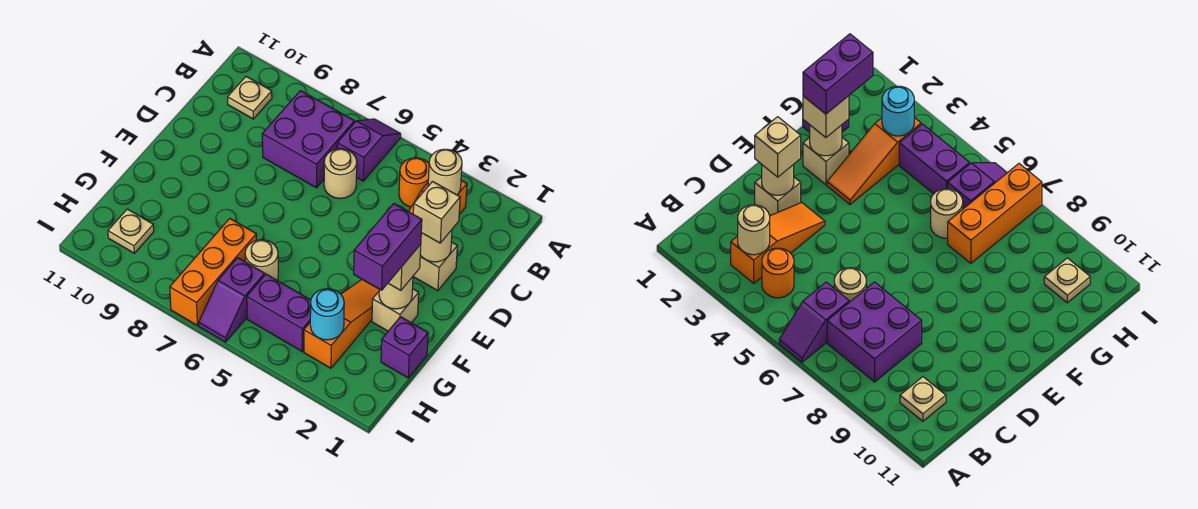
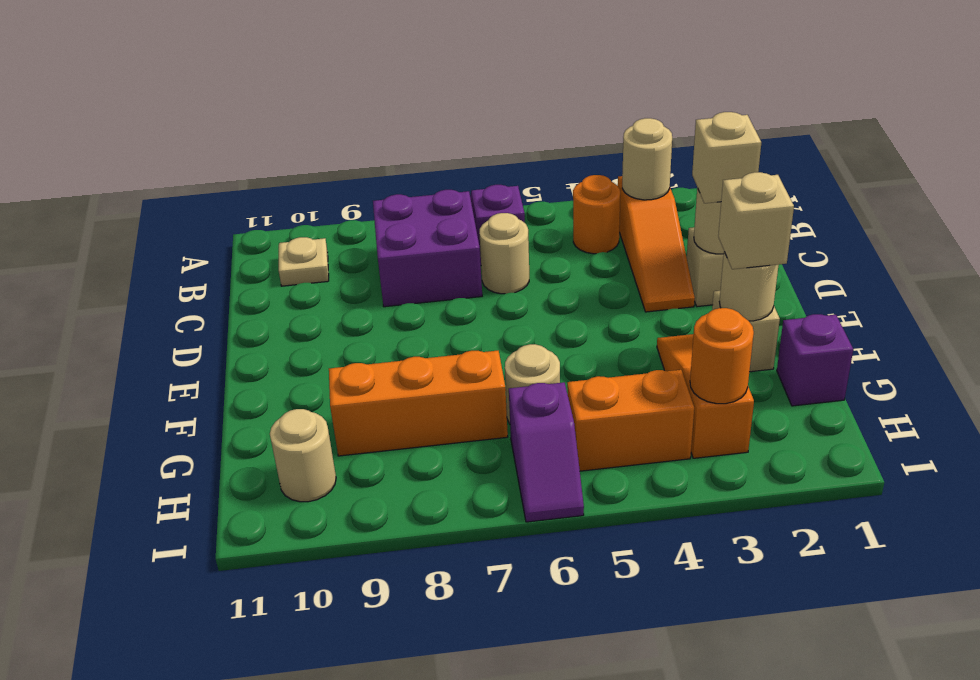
purple brick F2:G2 level 4 -> none
orange brick G7:I7 level 1 -> orange brick G7:G9 level 1
cyan round brick H3 level 2 -> orange round brick H3 level 2
purple brick H4:H5 level 1 -> orange brick H4:H5 level 1
tan plate H10 level 1 -> tan round brick H10 level 1

